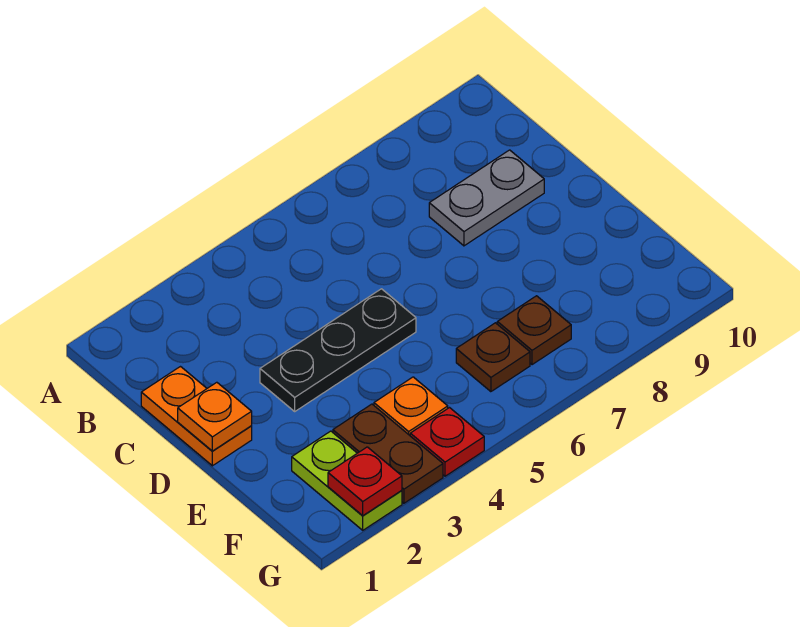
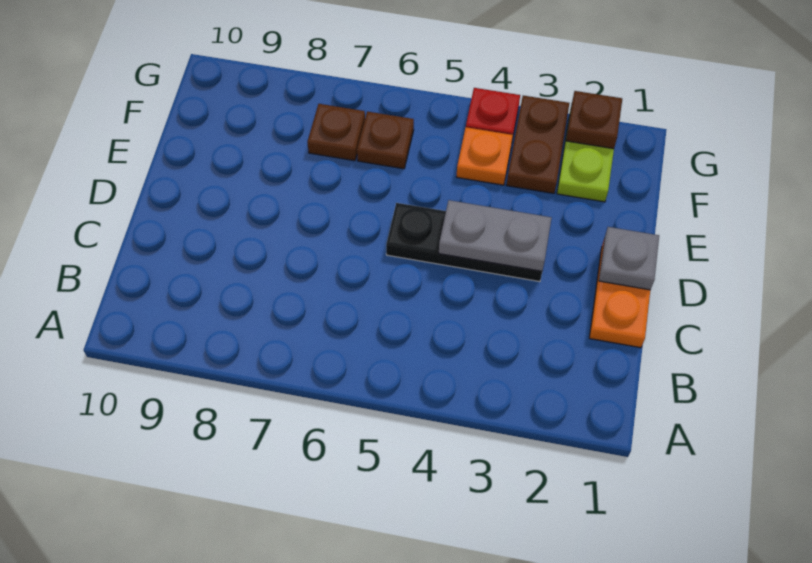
grey plate C8:C9 level 1 -> grey plate D3:D4 level 2
orange plate D1 level 2 -> grey plate D1 level 2
red plate G2 level 2 -> brown plate G2 level 2

